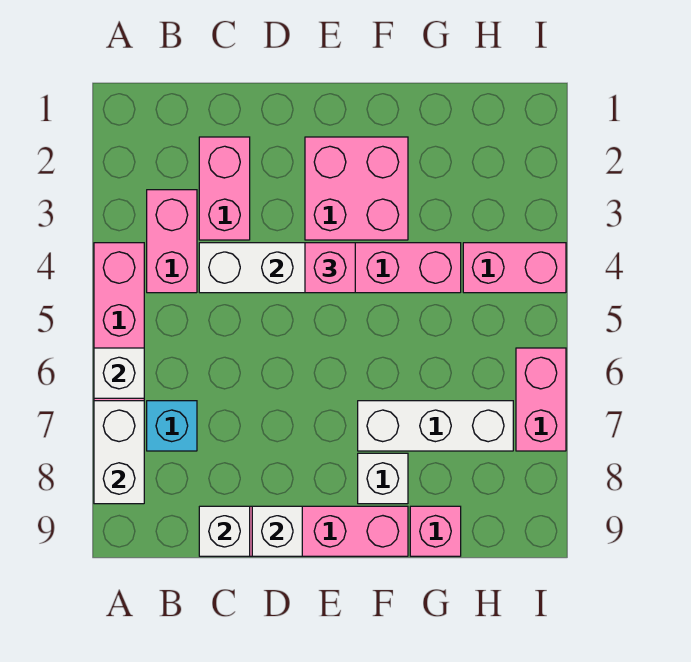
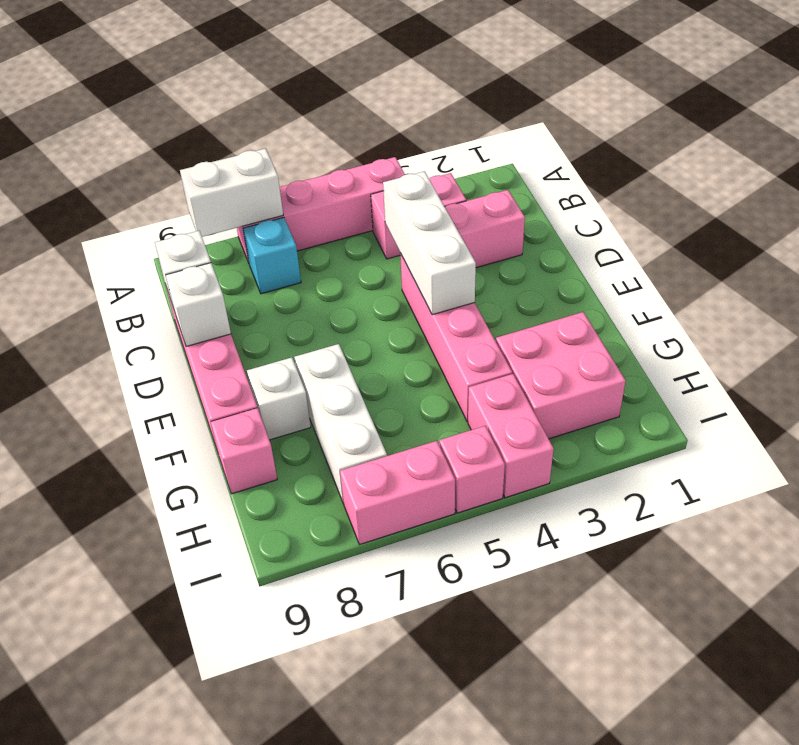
white brick A6 level 2 -> none
pink brick E2:F3 level 1 -> pink brick G2:H3 level 1
pink brick E4 level 3 -> pink brick I5 level 1

